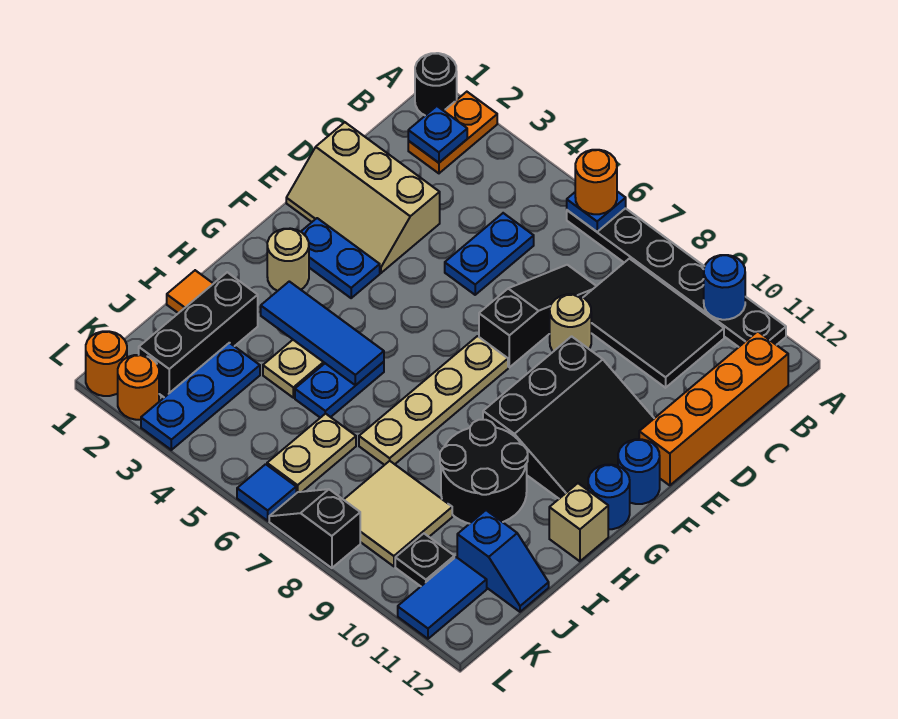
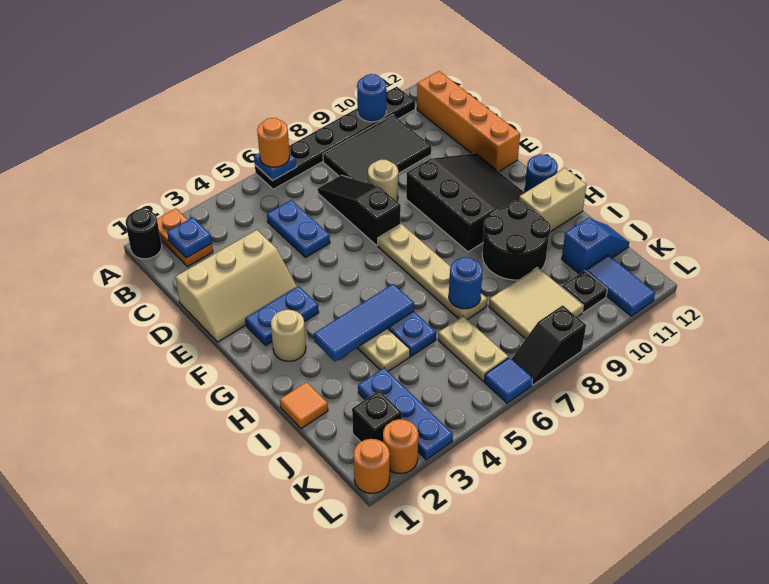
blue round brick F12 level 1 -> blue round brick I7 level 2
tan brick H12 level 1 -> tan brick H11:H12 level 1
black brick I2:K2 level 1 -> black brick K2 level 1

